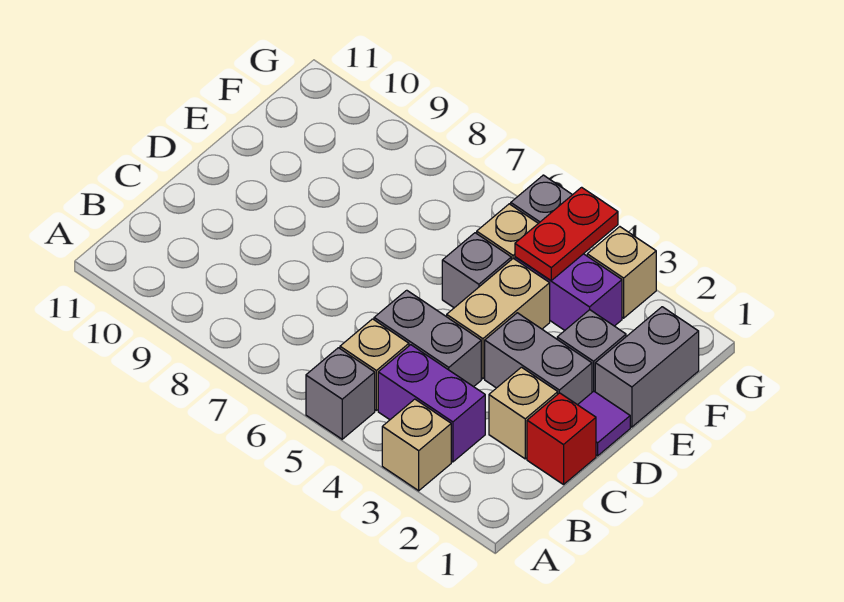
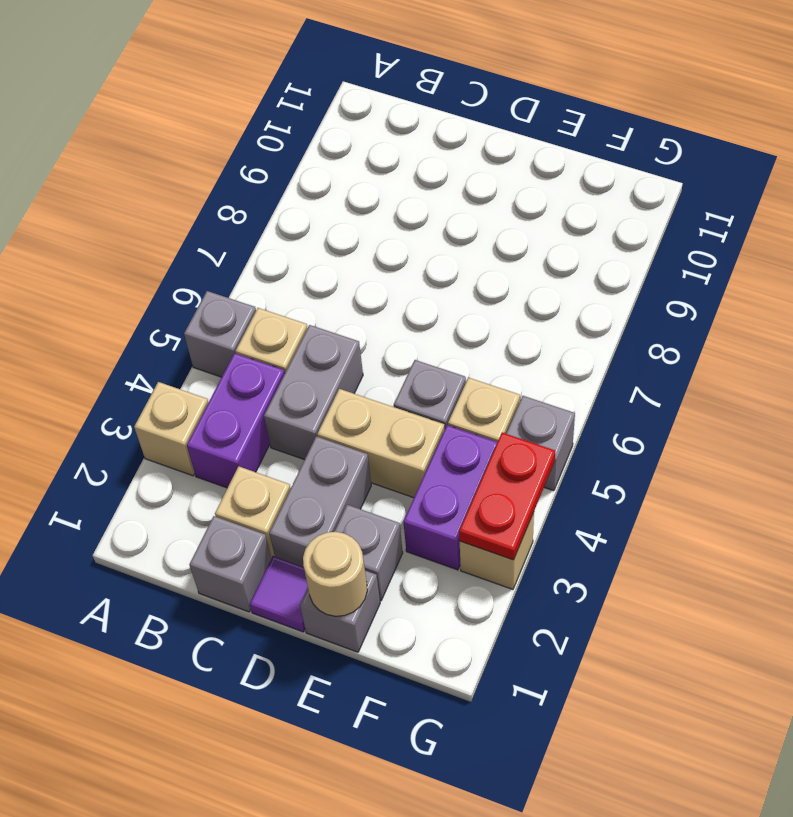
red brick C1 level 1 -> grey brick C1 level 1
grey brick E1:F1 level 1 -> grey brick E1 level 1
none -> tan round brick E1 level 2
red plate F4:G4 level 2 -> red plate G3:G4 level 2

